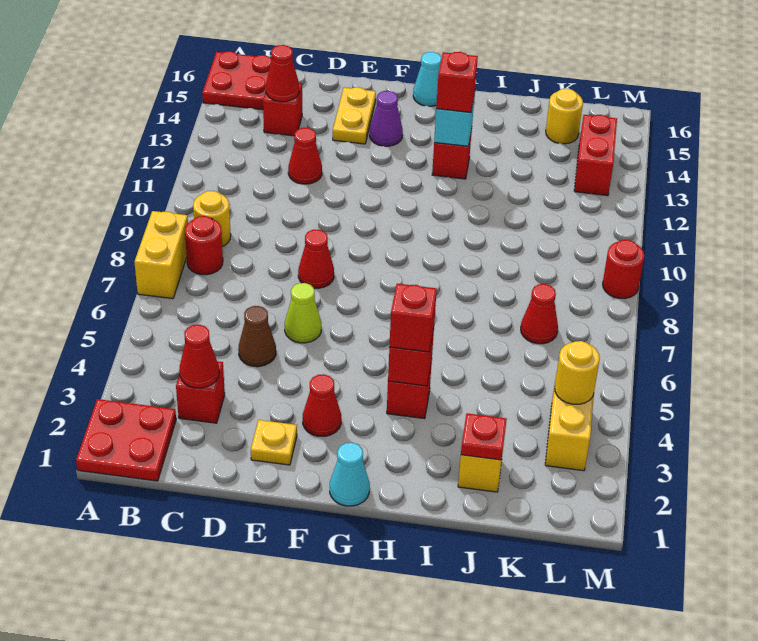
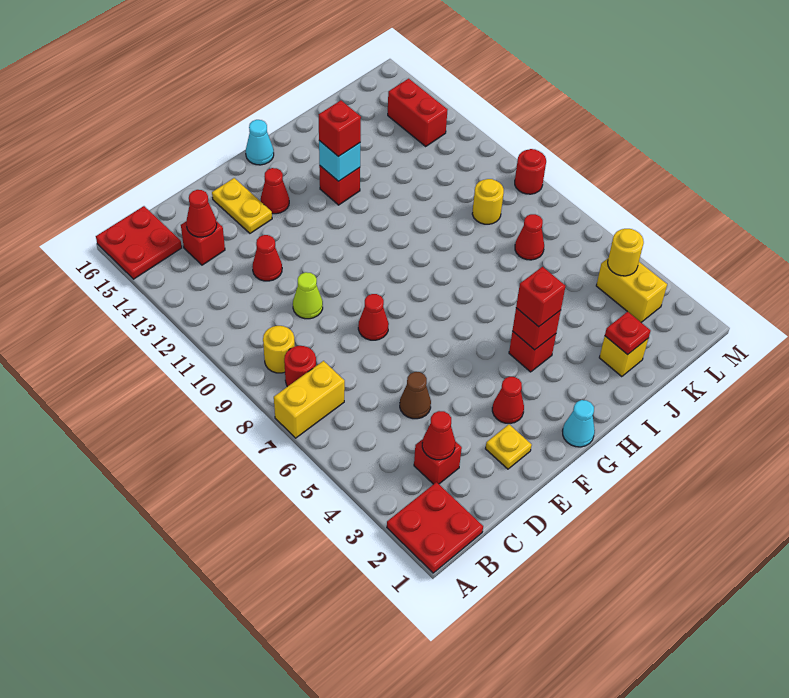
yellow brick A7:A8 level 1 -> yellow brick A7:B7 level 1
lime cone E6 level 1 -> lime cone D10 level 1
purple cone F14 level 1 -> red cone F14 level 1
yellow round brick K15 level 1 -> yellow round brick K9 level 1

